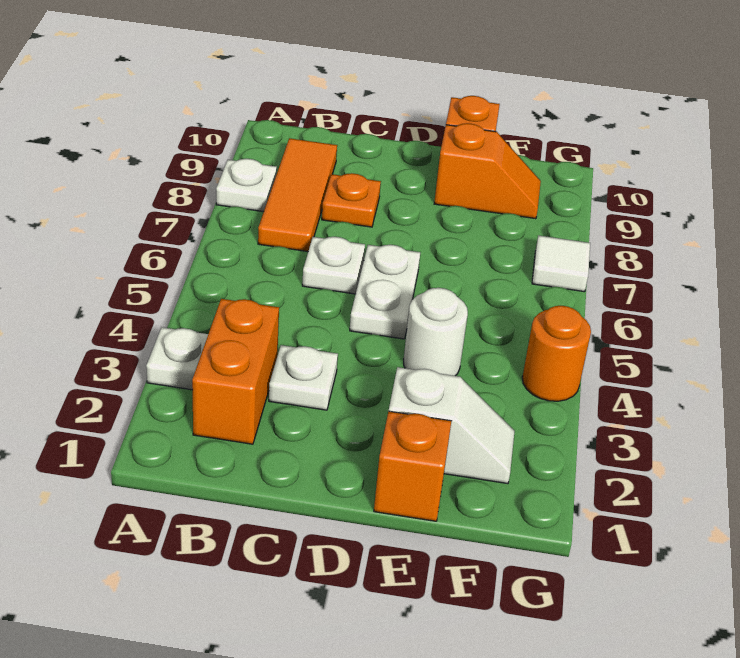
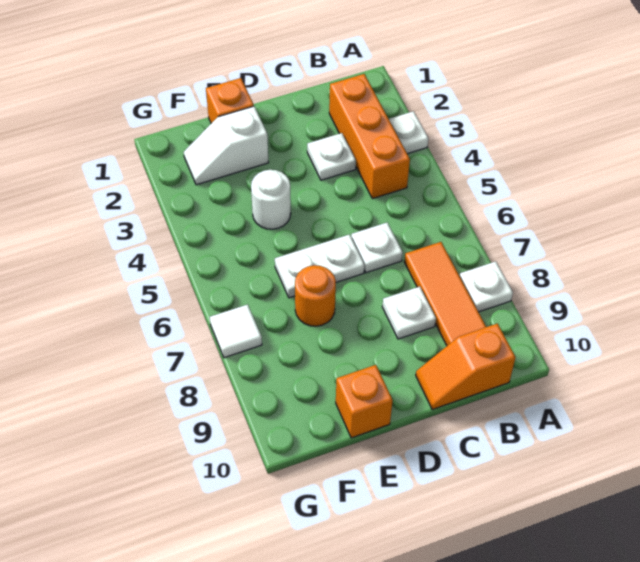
orange brick B2:B3 level 1 -> orange brick B2:B4 level 1
orange plate C8 level 1 -> white plate C8 level 1
white plate D5:D6 level 1 -> white plate D6:E6 level 1
orange slope E9:F9 level 1 top E -> orange slope B10:C10 level 1 top B
orange round brick G4 level 1 -> orange round brick E7 level 1

